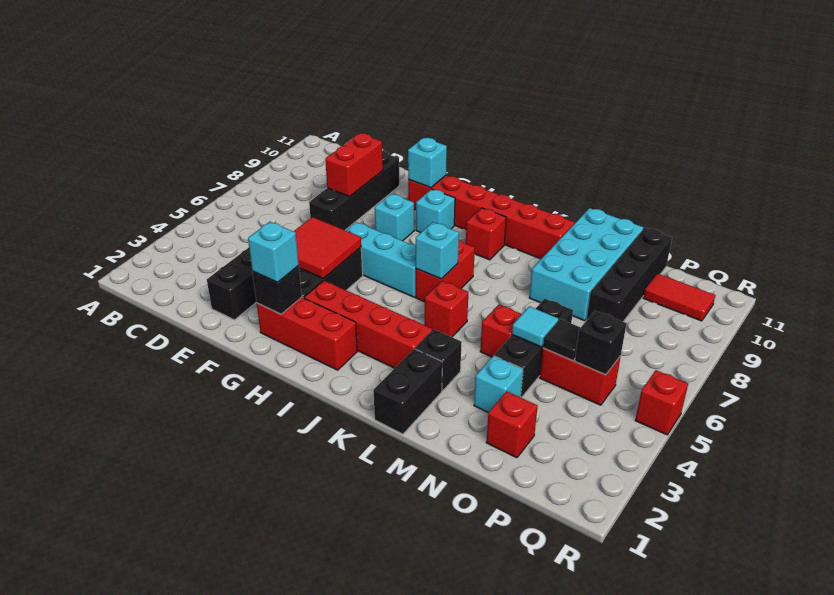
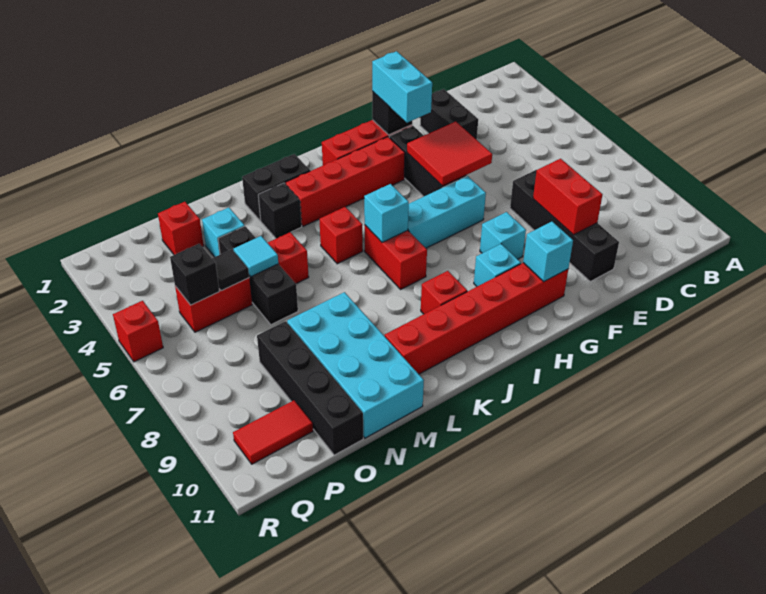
cyan brick G2 level 3 -> cyan brick G2:G3 level 3
black brick L1:L2 level 1 -> black brick K2:L2 level 1

